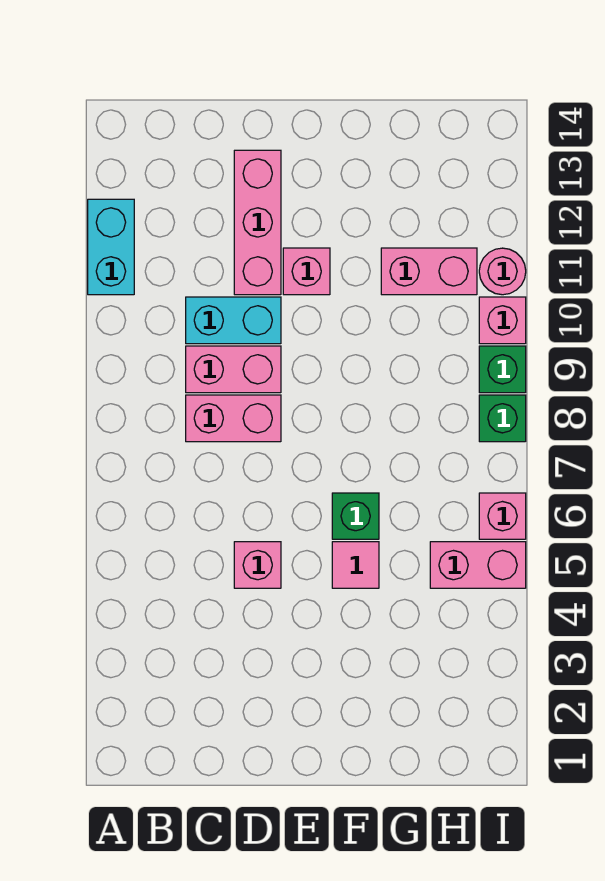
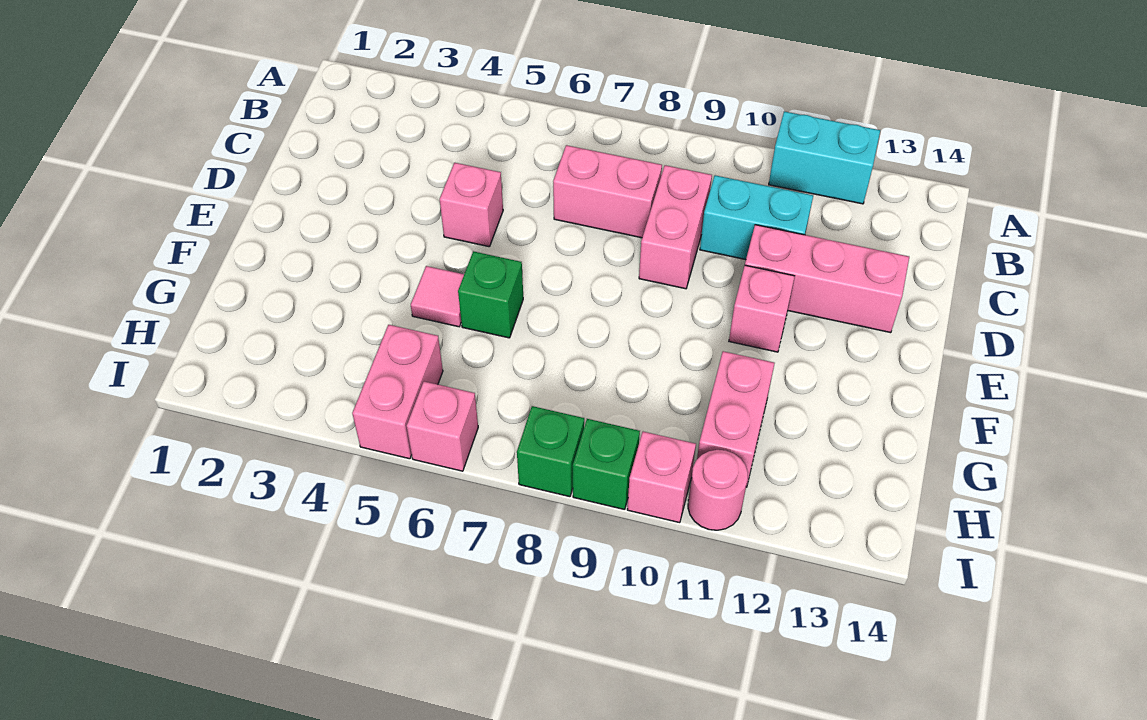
pink brick C8:D8 level 1 -> pink brick C7:C8 level 1
cyan brick C10:D10 level 1 -> cyan brick C10:C11 level 1

